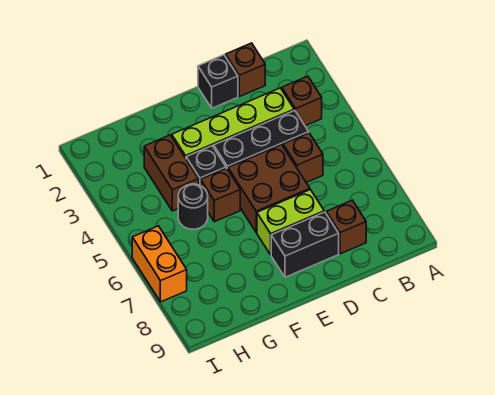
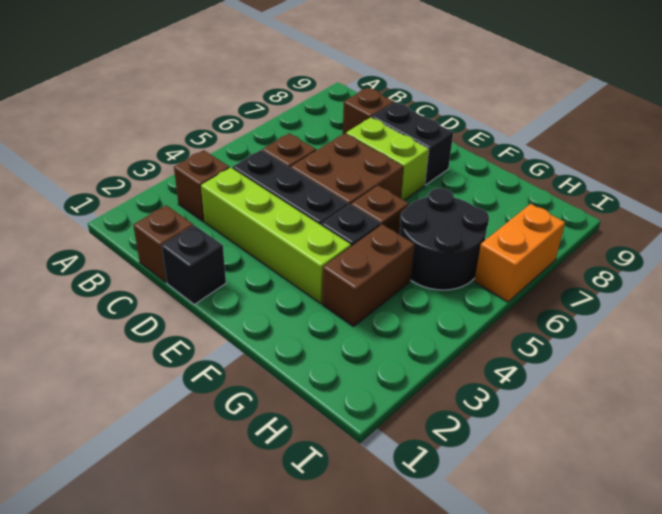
black round brick G5 level 1 -> black round brick G5:H6 level 1

